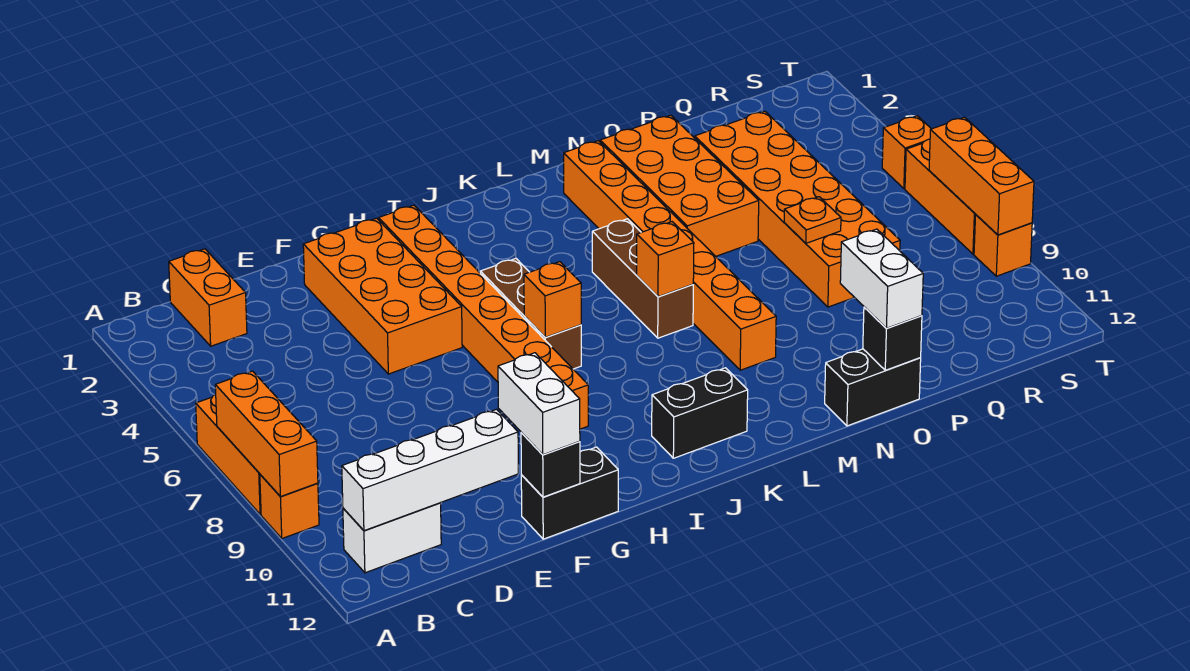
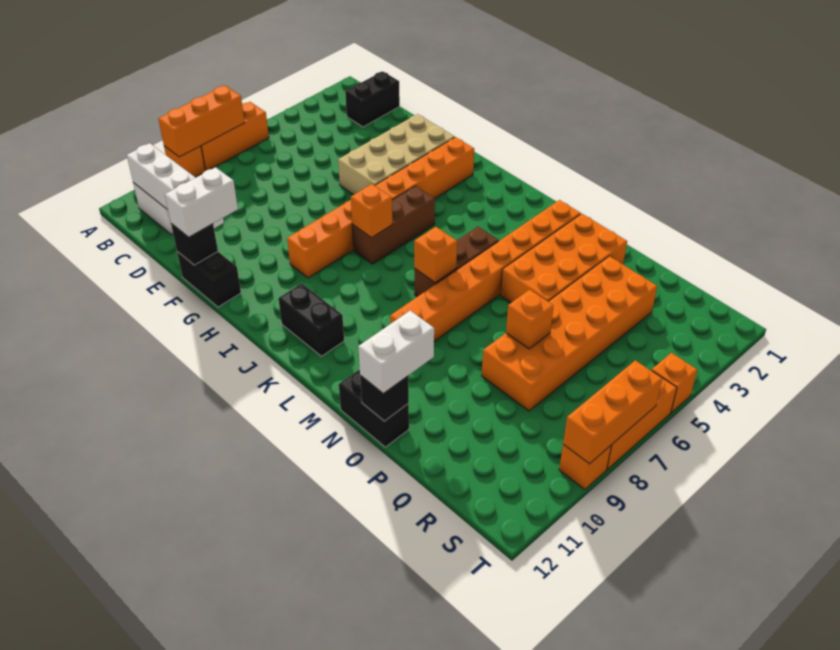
orange brick C1:C2 level 1 -> black brick C1:C2 level 1
orange brick F2:G5 level 1 -> tan brick F2:G5 level 1
orange plate P7 level 2 -> orange brick P7 level 2

